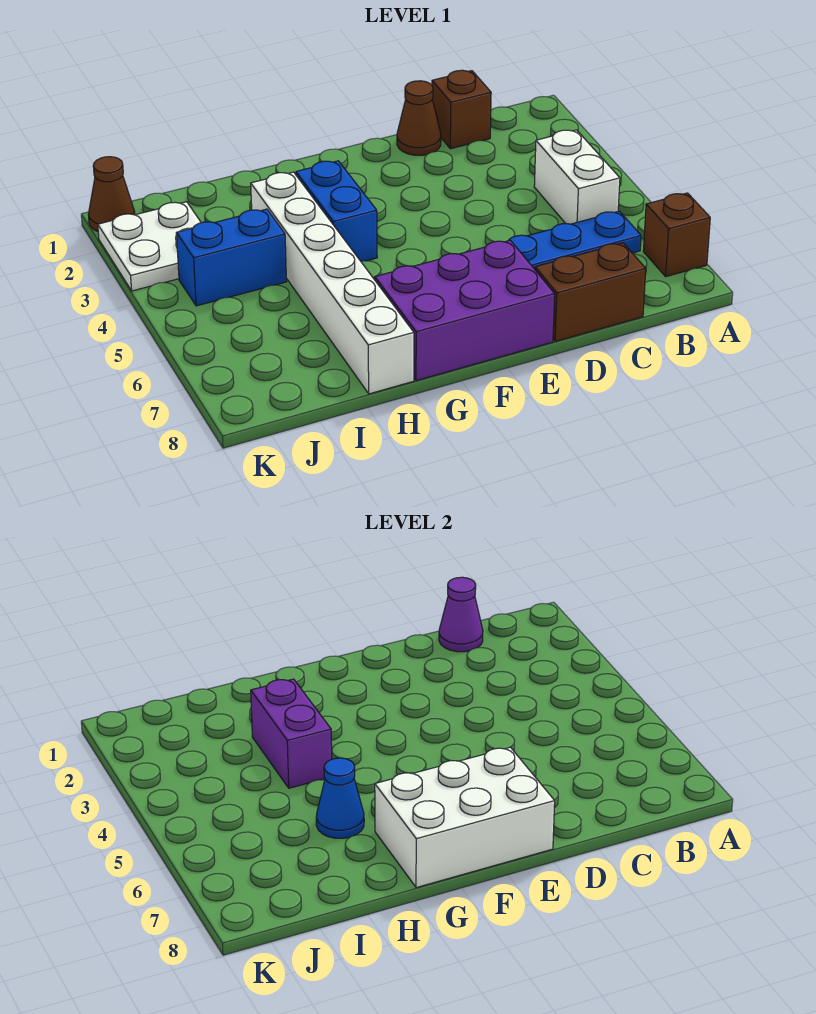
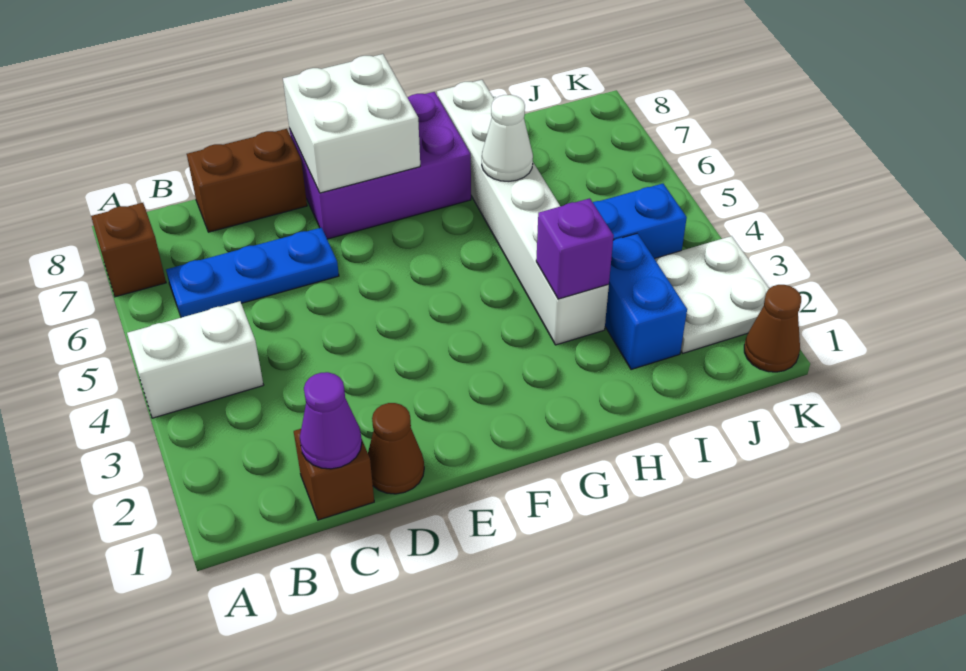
white brick B4:B5 level 1 -> white brick A4:B4 level 1
white brick E7:G8 level 2 -> white brick E7:F8 level 2
blue brick G3:G4 level 1 -> blue brick I2:I3 level 1
purple brick H3:H4 level 2 -> purple brick H3 level 2
blue cone H6 level 2 -> white cone H6 level 2

